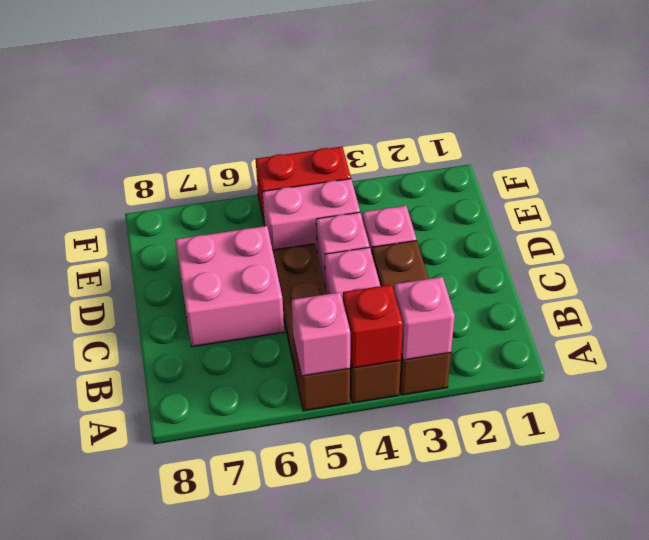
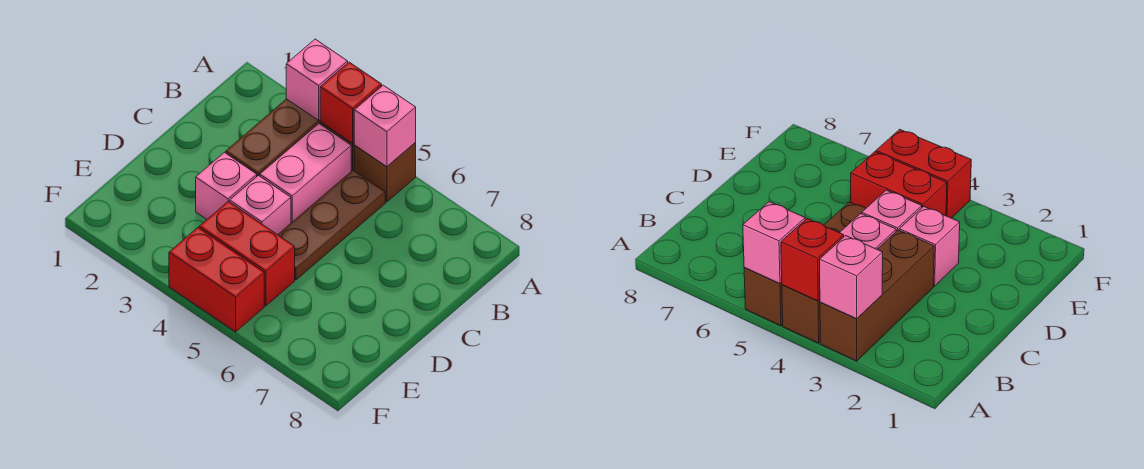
pink brick C6:D7 level 1 -> none
pink brick E4:E5 level 1 -> red brick E4:E5 level 1

